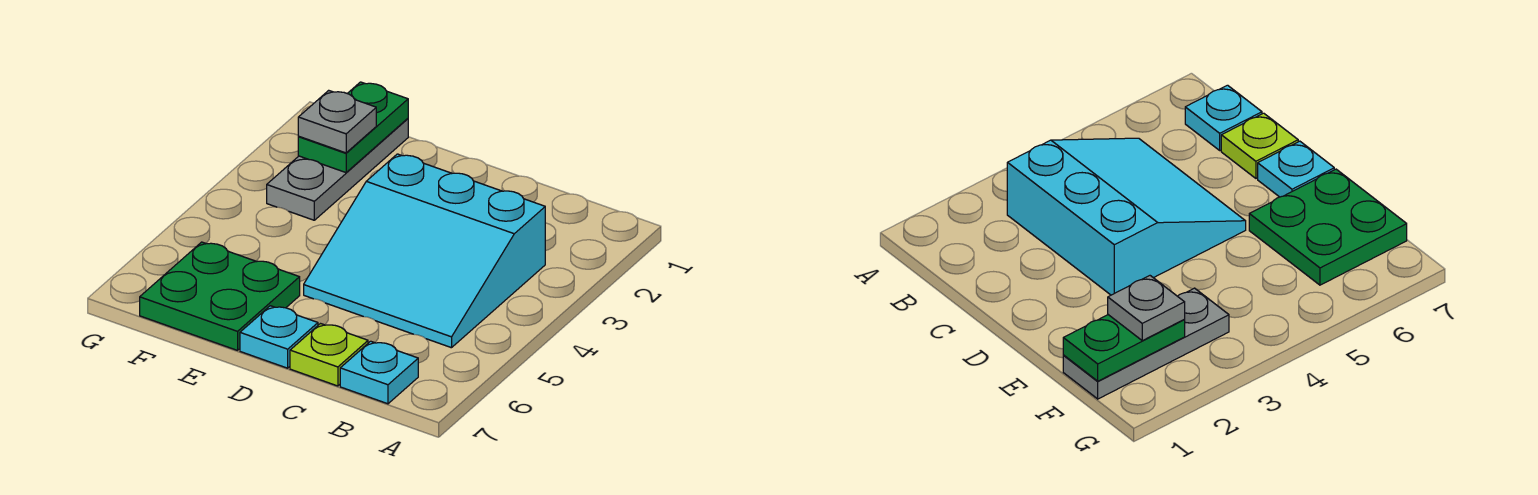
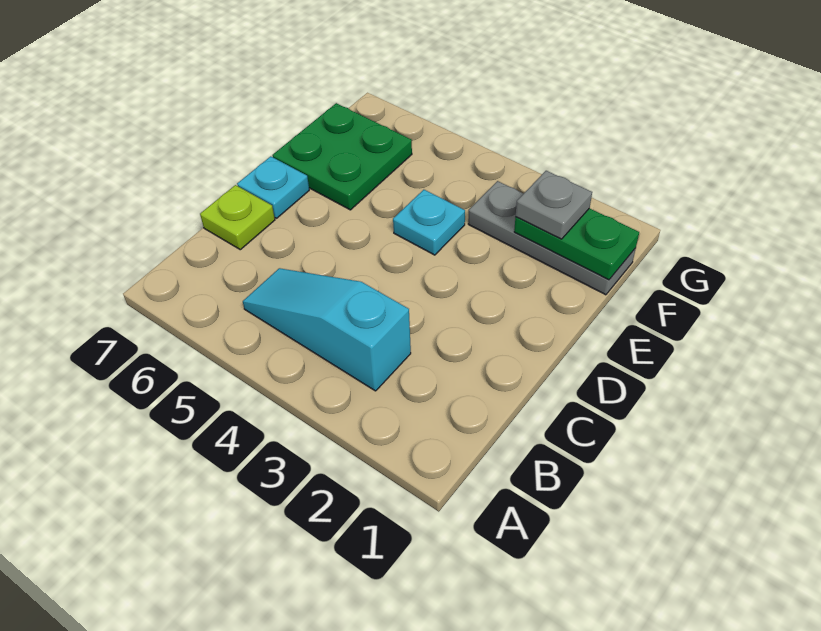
cyan slope B3:D5 level 1 top 3 -> cyan slope B3:B5 level 1 top 3
cyan plate B7 level 1 -> cyan plate E4 level 1

